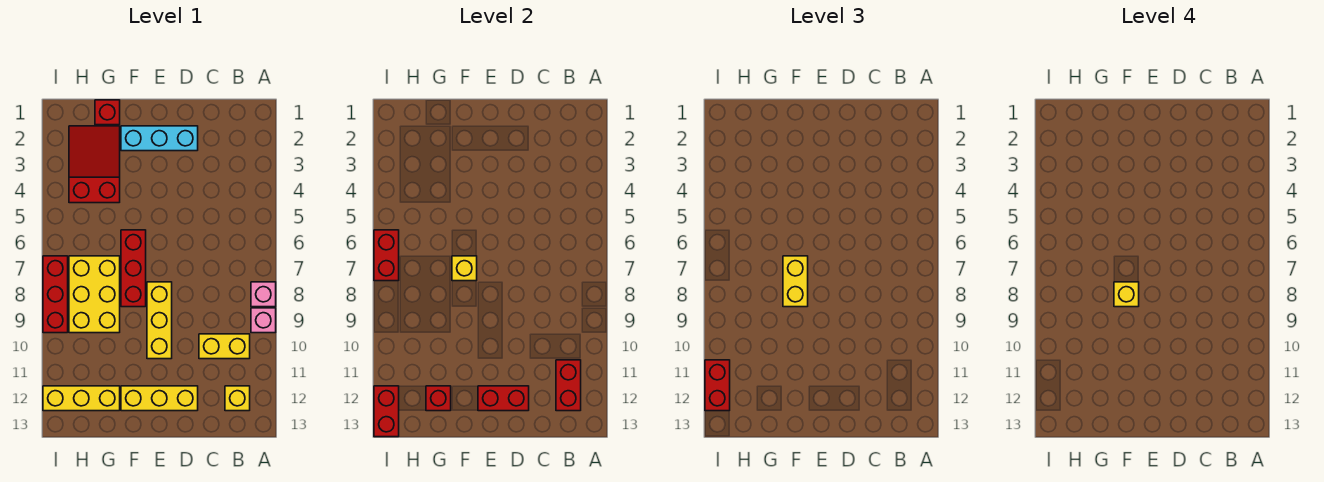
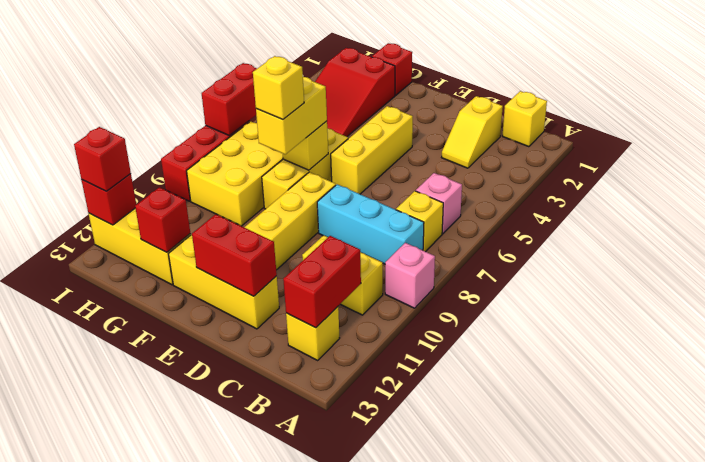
pink brick A8 level 1 -> pink brick B6 level 1
none -> yellow brick B1 level 1
none -> yellow brick B7 level 1
none -> yellow slope C2:C3 level 1 top 2
cyan brick D2:F2 level 1 -> cyan brick B8:D8 level 1
none -> yellow brick E4:E6 level 1
red brick F6:F8 level 1 -> yellow brick F6:F8 level 1
red slope G2:H4 level 1 top 4 -> red slope G2:H4 level 1 top 2
red brick I11:I12 level 3 -> red brick I12 level 3
red brick I12:I13 level 2 -> red brick I12 level 2

